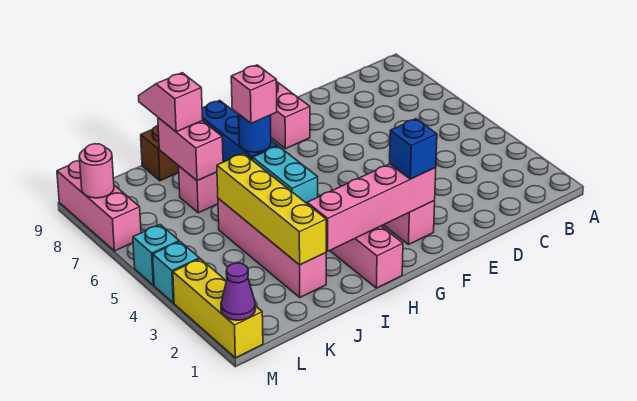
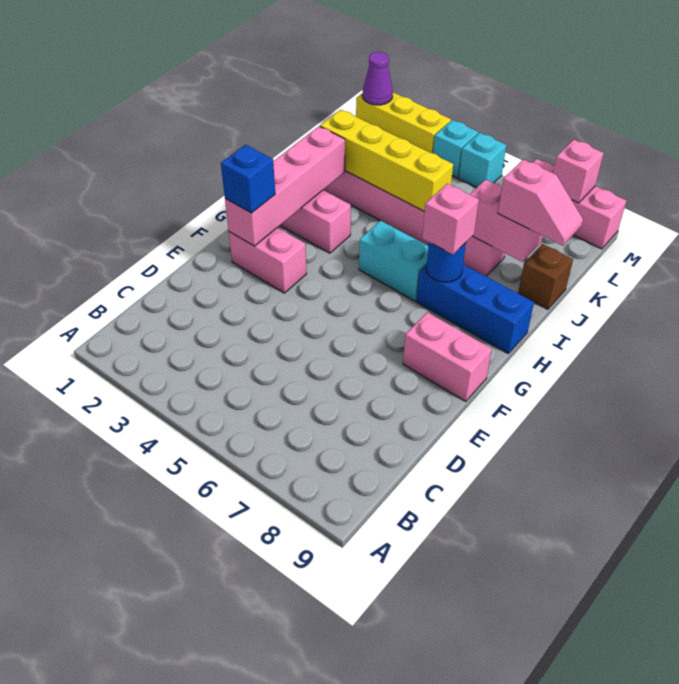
pink round brick M8 level 2 -> pink brick M8 level 2

